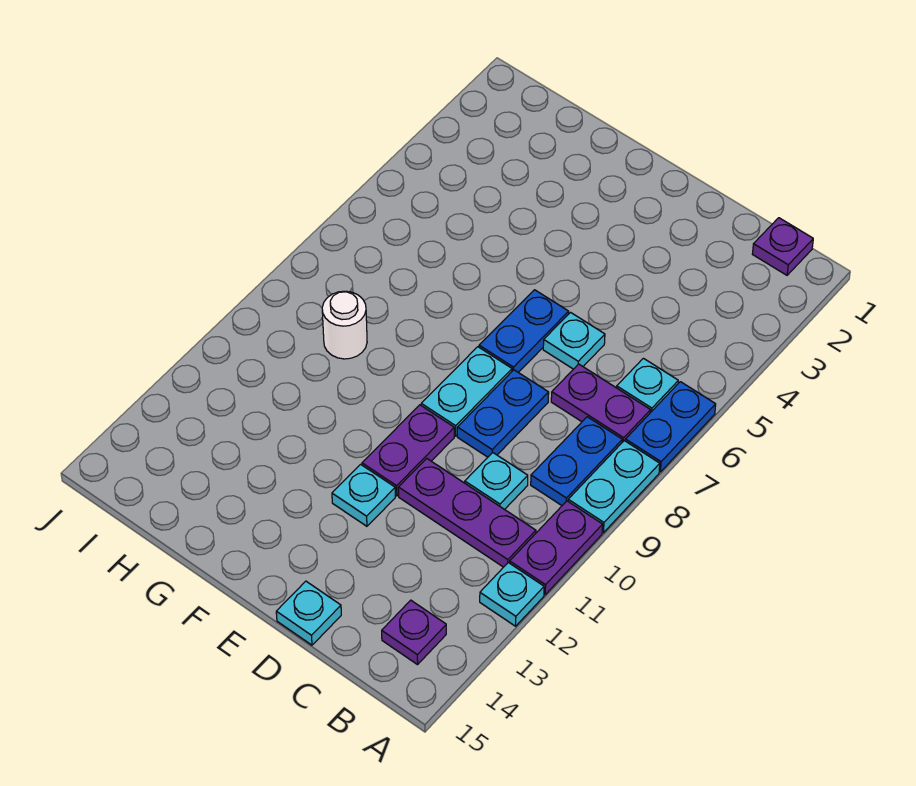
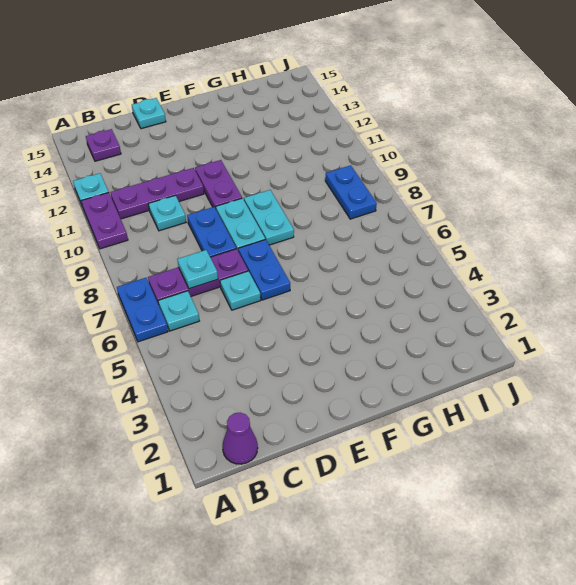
cyan plate A8:A9 level 1 -> cyan plate F8:F9 level 1
purple plate B1 level 1 -> purple cone B1 level 1
purple plate B7:C7 level 1 -> purple plate B7:D7 level 1
blue plate B8:B9 level 1 -> blue plate I8:I9 level 1
cyan plate E12 level 1 -> cyan plate C7 level 2
white round brick H9 level 1 -> none

